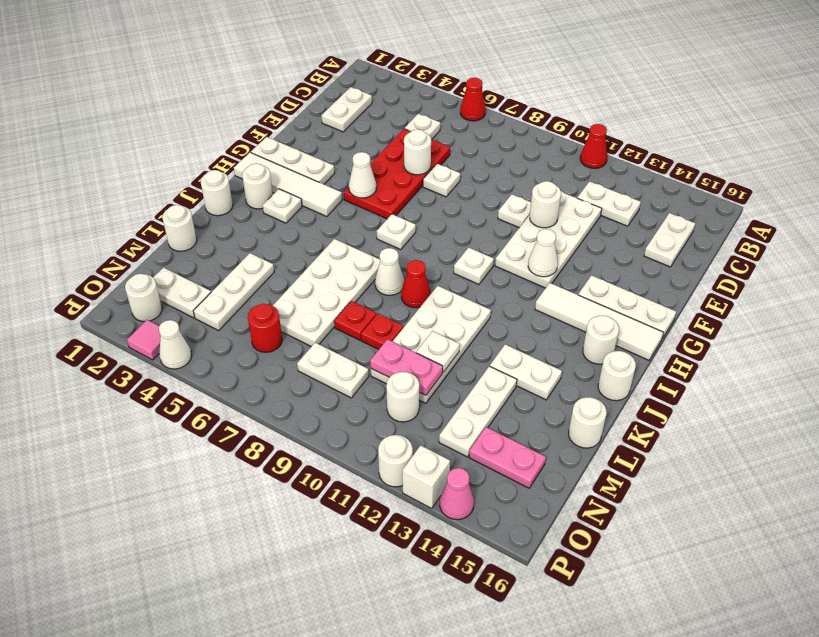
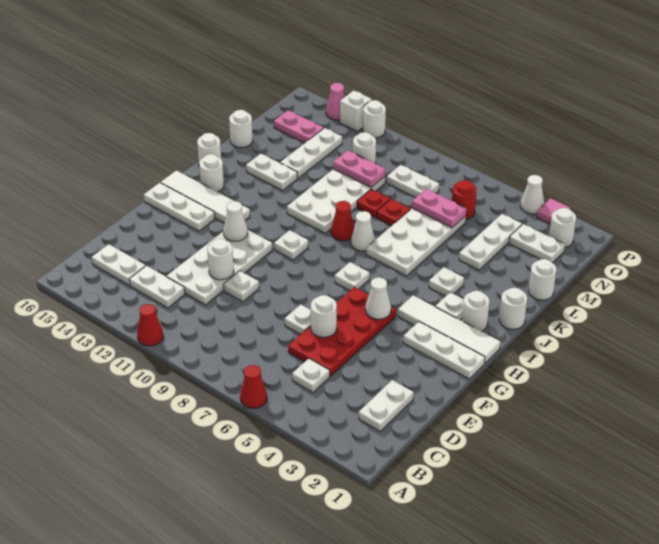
white plate C15:D15 level 1 -> white plate C14:C15 level 1
white plate L11 level 2 -> white plate J4 level 1
none -> pink plate M6:M7 level 2

